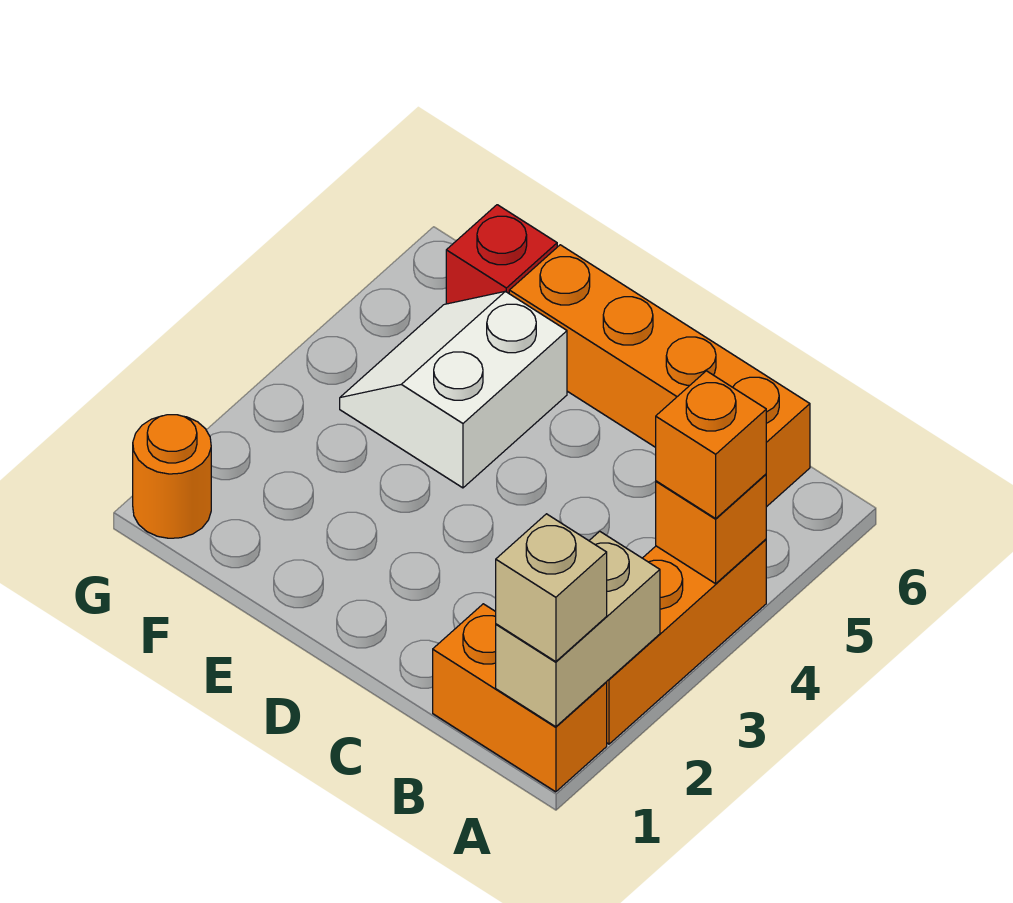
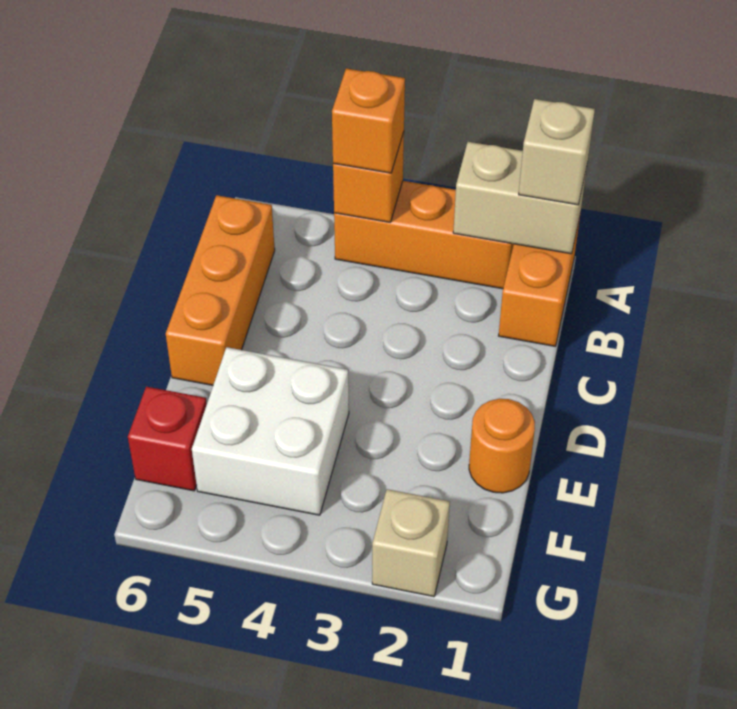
orange brick B6:E6 level 1 -> orange brick B6:D6 level 1
white slope E4:F5 level 1 top E -> white brick E4:F5 level 1
orange round brick G1 level 1 -> orange round brick E1 level 1
none -> tan brick G2 level 1

